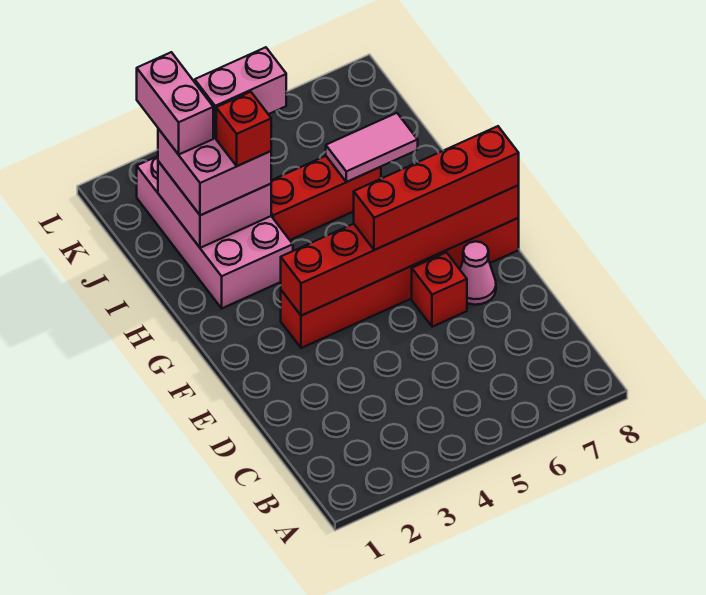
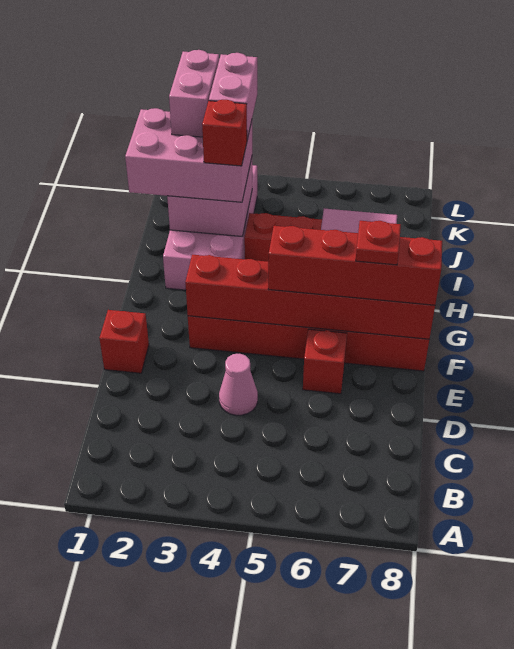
none -> red brick E1 level 1
pink cone E7 level 1 -> pink cone D4 level 1
none -> red plate F7 level 4
pink brick I2:J3 level 3 -> pink brick I1:J3 level 3
pink brick J3:J4 level 4 -> pink brick J3:K3 level 4

